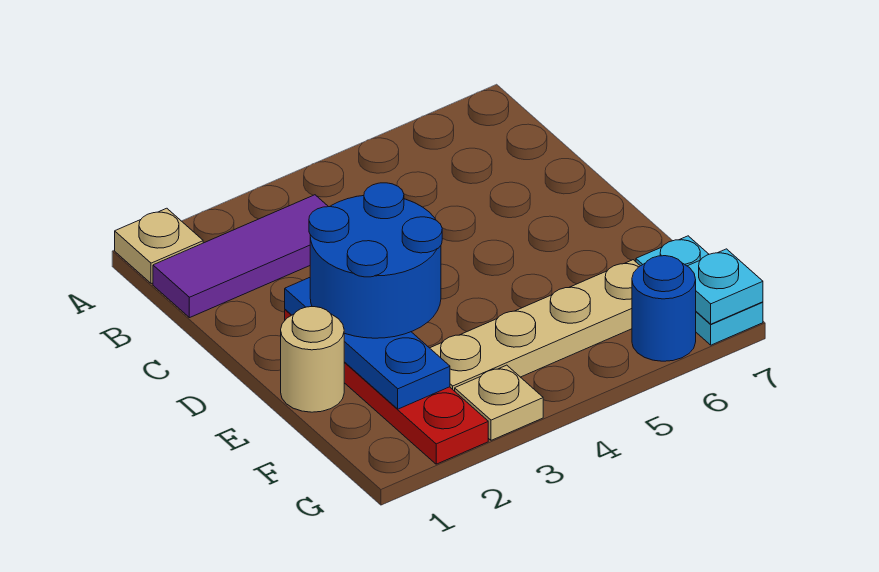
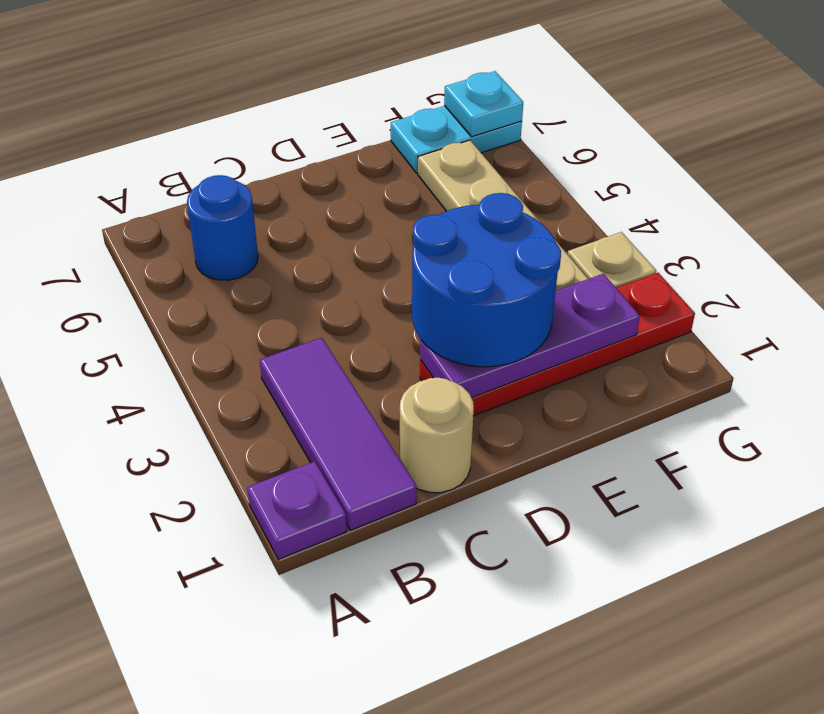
tan plate A1 level 1 -> purple plate A1 level 1
blue plate D2:F2 level 2 -> purple plate D2:F2 level 2
tan round brick E1 level 1 -> tan round brick C1 level 1
blue round brick G6 level 1 -> blue round brick B6 level 1

